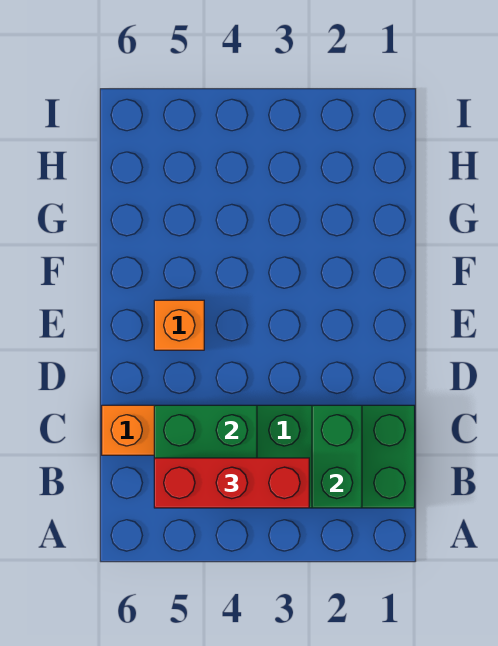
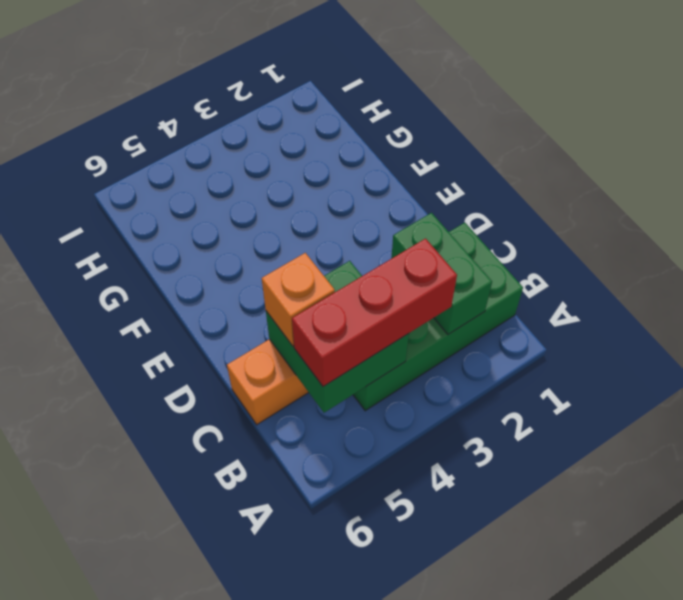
orange brick E5 level 1 -> orange brick C5 level 3

